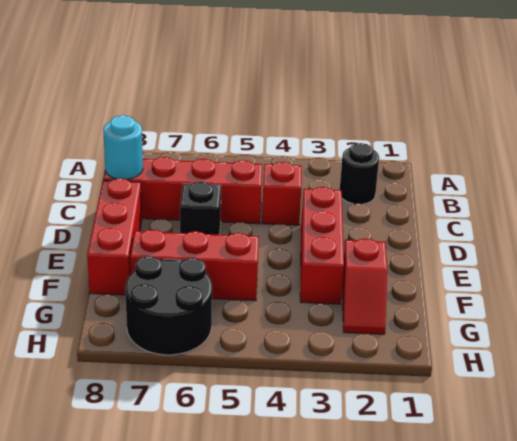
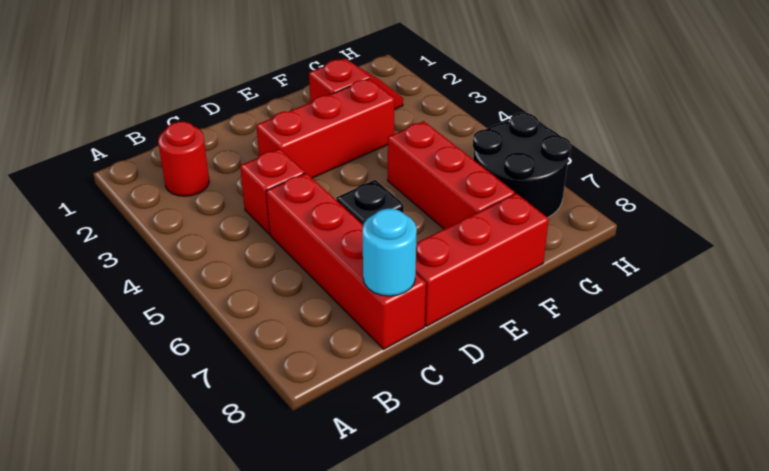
black round brick B2 level 1 -> red round brick B2 level 1

